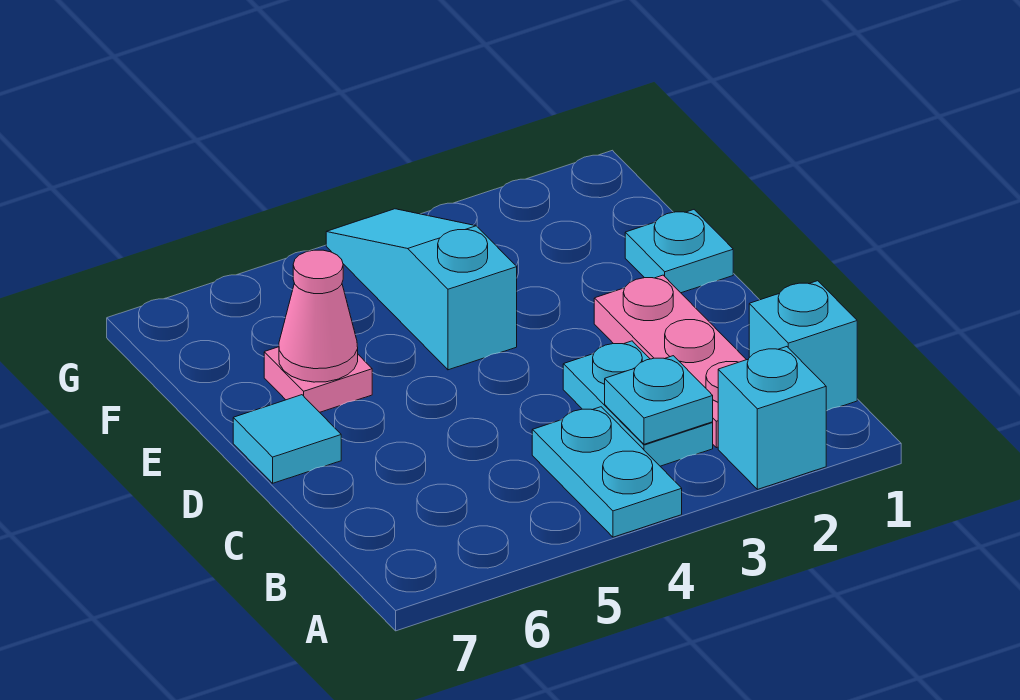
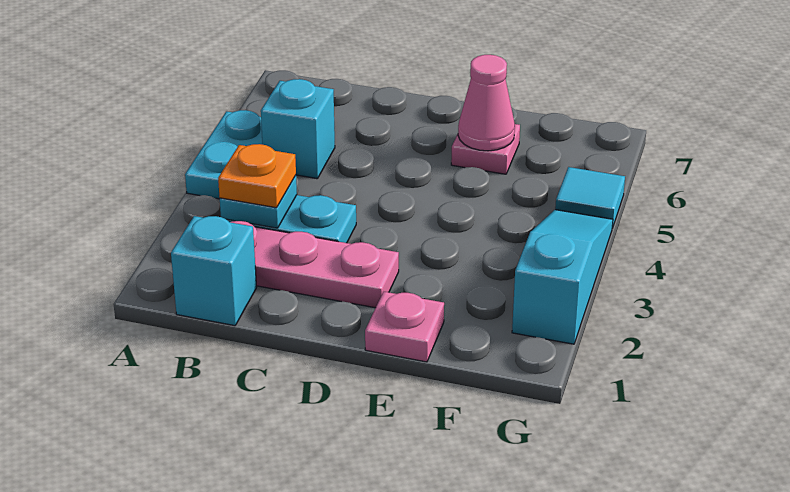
cyan brick A2 level 1 -> cyan brick B5 level 1
cyan plate A4:B4 level 1 -> cyan plate A4:A5 level 1
none -> orange plate B3 level 3
cyan tile D7 level 1 -> cyan tile G5 level 1
cyan plate E1 level 1 -> pink plate E1 level 1
cyan slope E4:G4 level 1 top E -> cyan slope G2:G4 level 1 top 2

